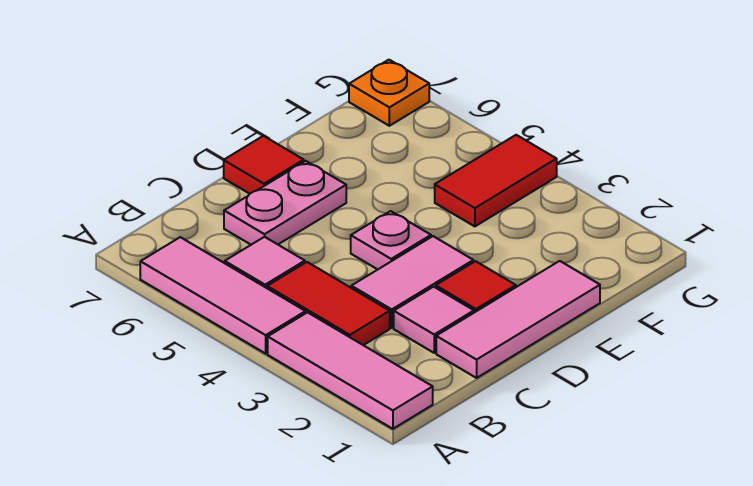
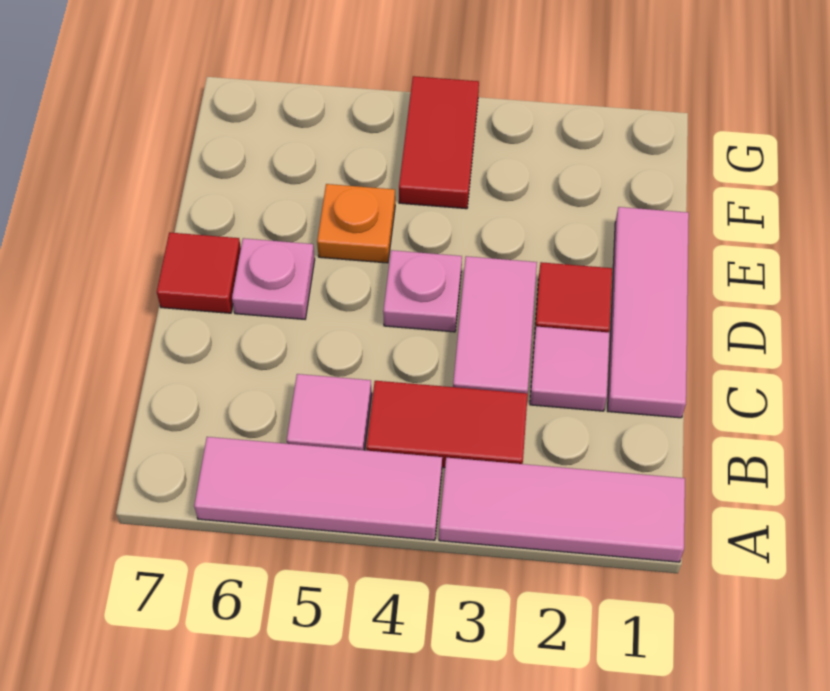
pink plate C6:D6 level 1 -> pink plate D6 level 1
orange plate G7 level 1 -> orange plate E5 level 1

